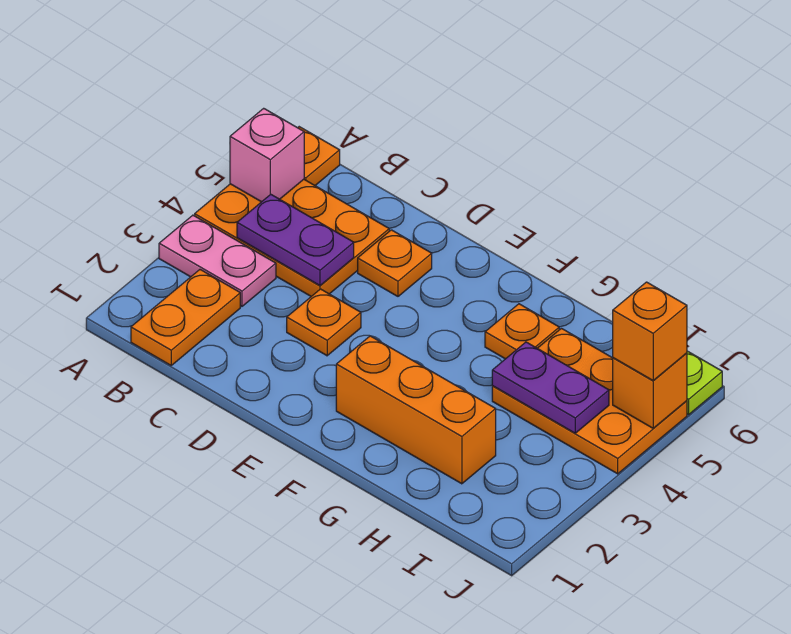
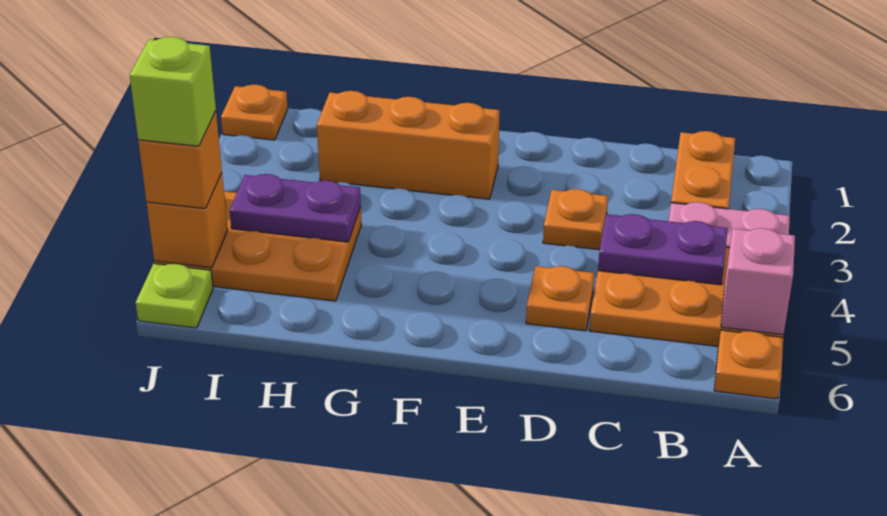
orange plate G5 level 1 -> orange plate J1 level 1
none -> lime brick J5 level 4

